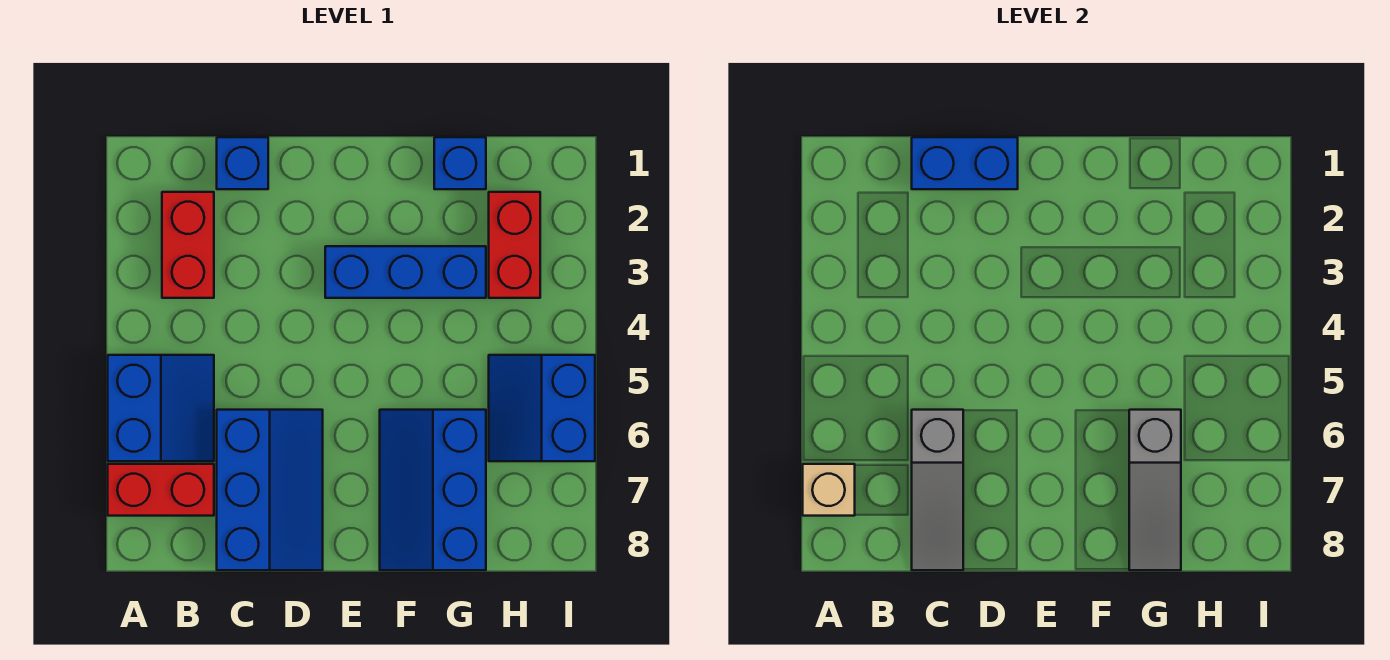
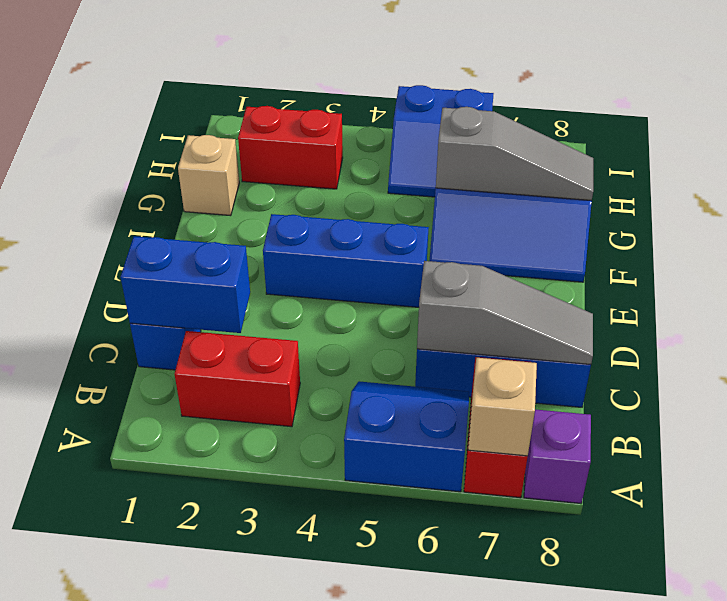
none -> purple brick A8 level 1
blue brick C1:D1 level 2 -> blue brick C1:C2 level 2
blue brick E3:G3 level 1 -> blue brick E3:E5 level 1
blue brick G1 level 1 -> tan brick G1 level 1

